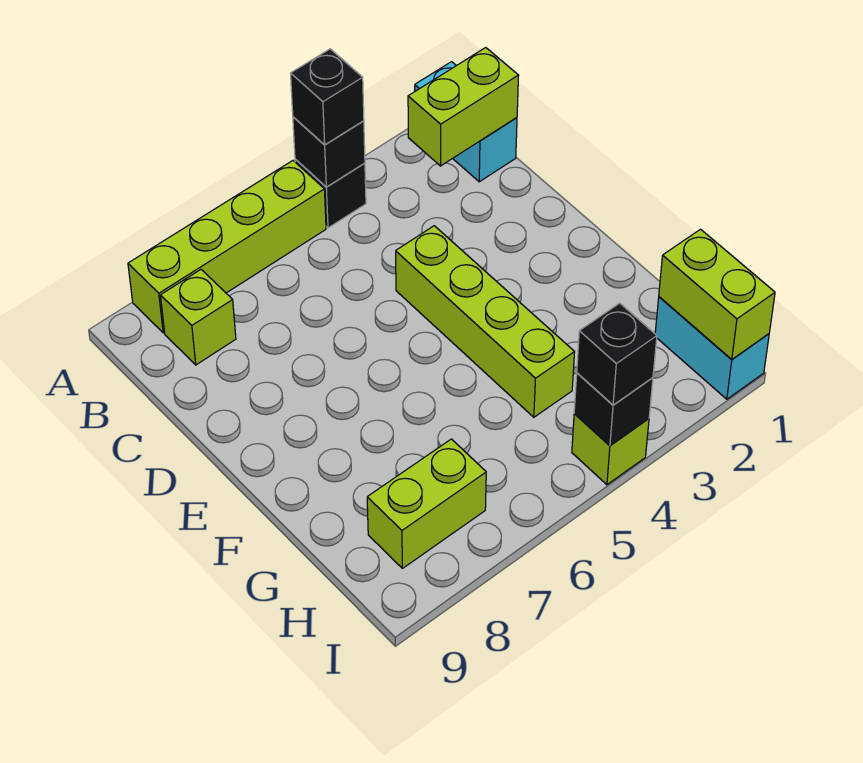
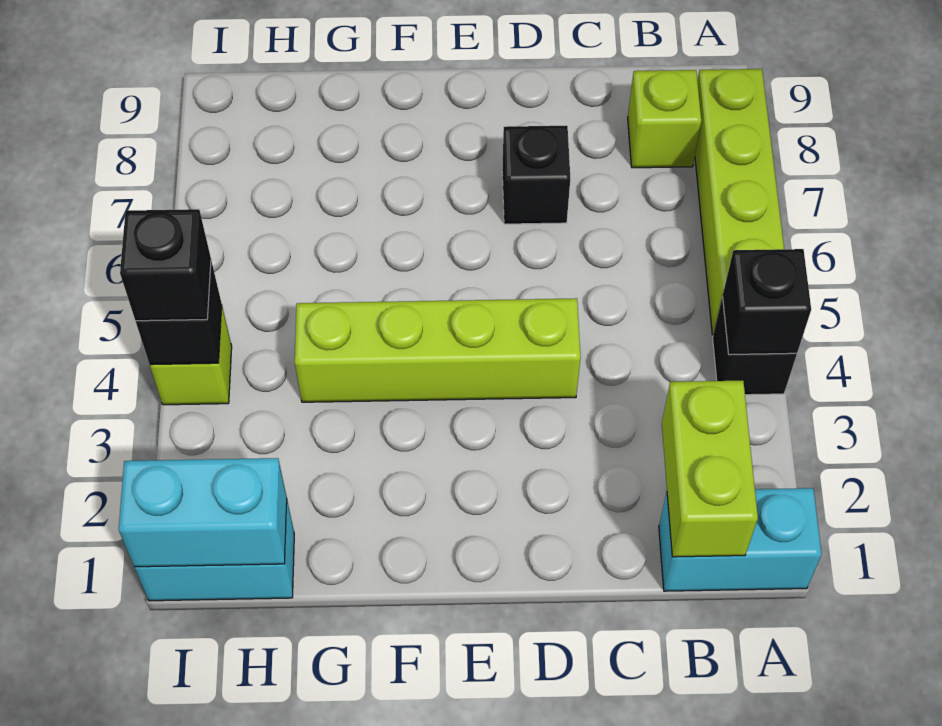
black brick A4 level 3 -> black brick D7 level 1
lime brick H1:I1 level 2 -> cyan brick H1:I1 level 2
lime brick H7:H8 level 1 -> none

